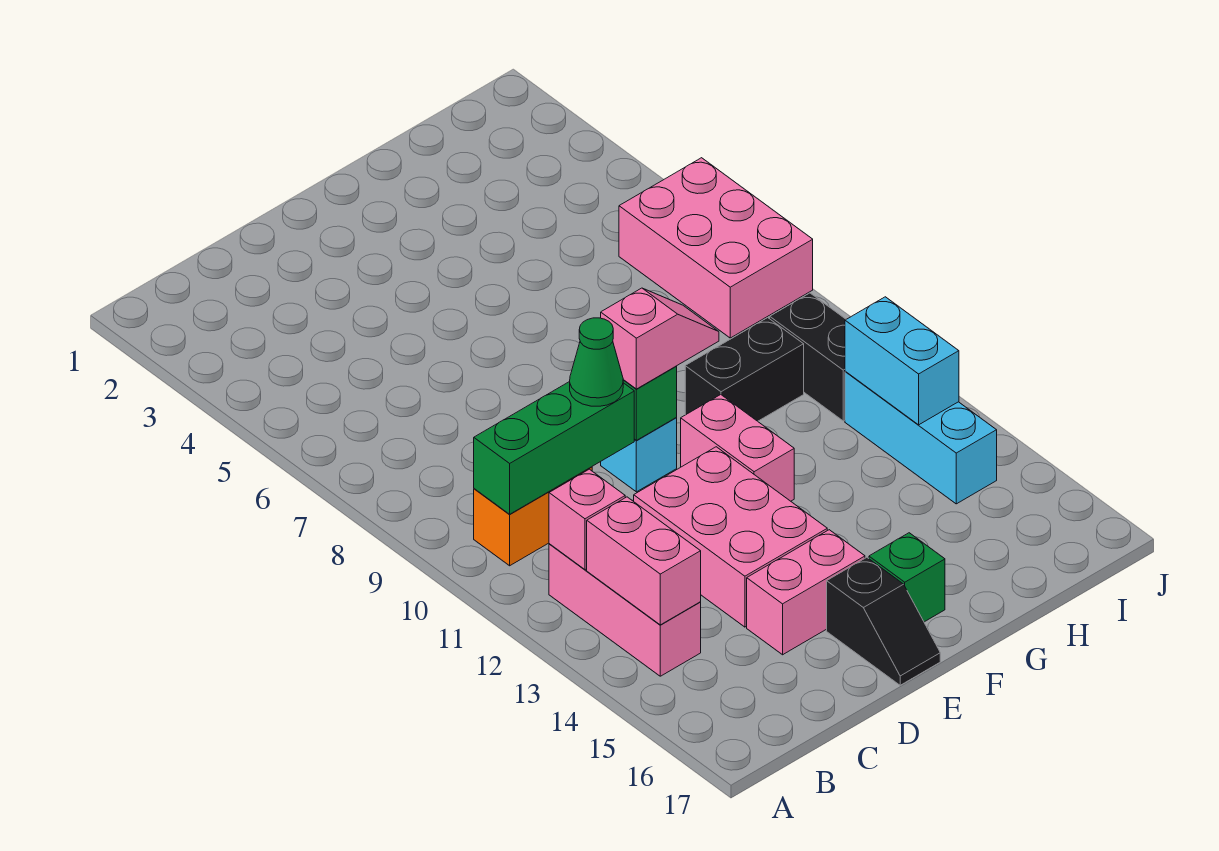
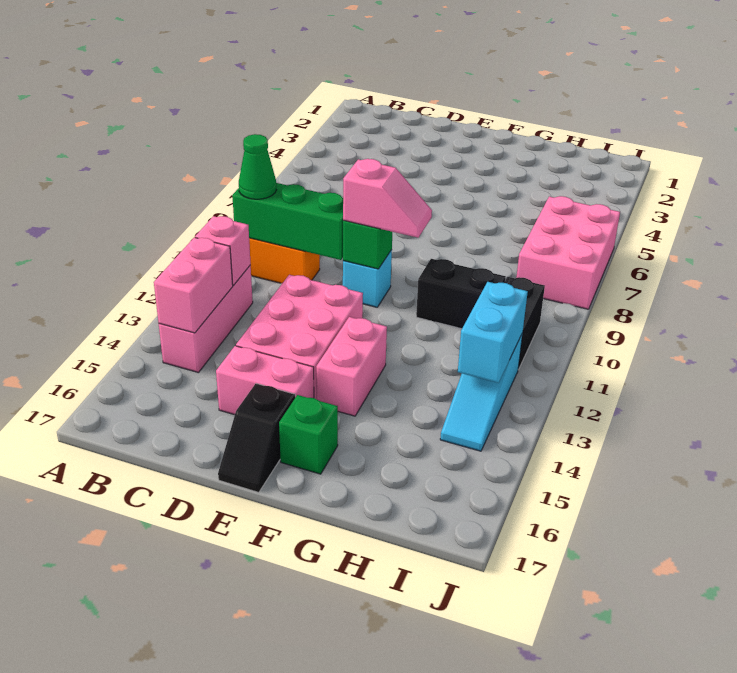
green cone D10 level 3 -> green cone B10 level 3
pink brick F11:F12 level 1 -> pink brick F13:F14 level 1
cyan brick I12:I14 level 1 -> cyan slope I12:I14 level 1 top 12

